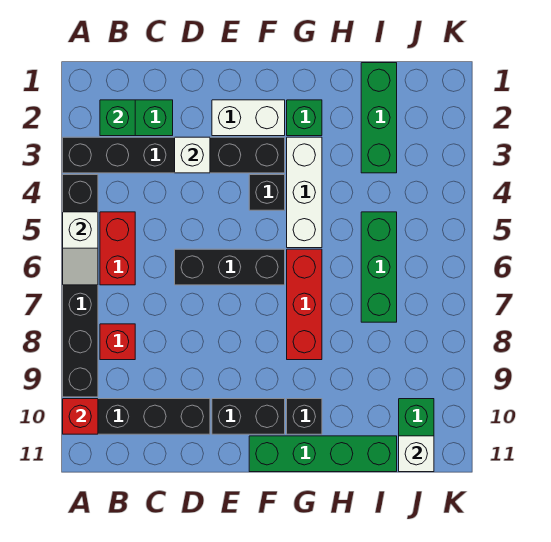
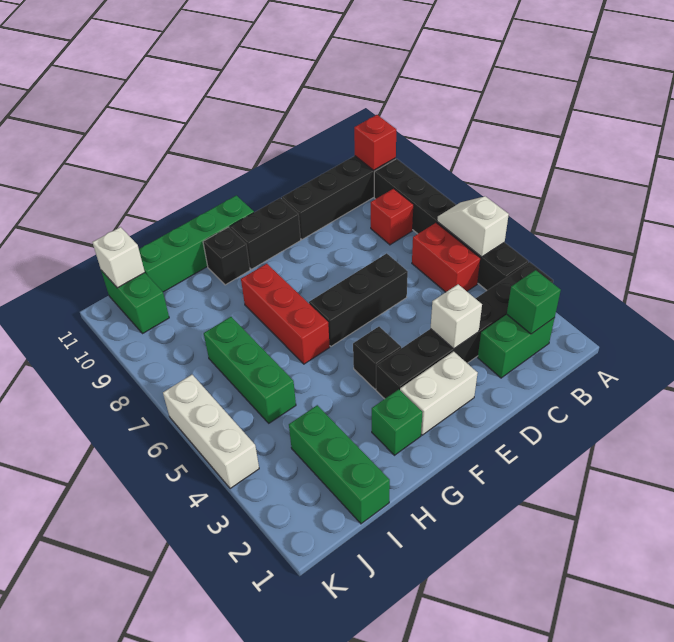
white brick G3:G5 level 1 -> white brick K4:K6 level 1

